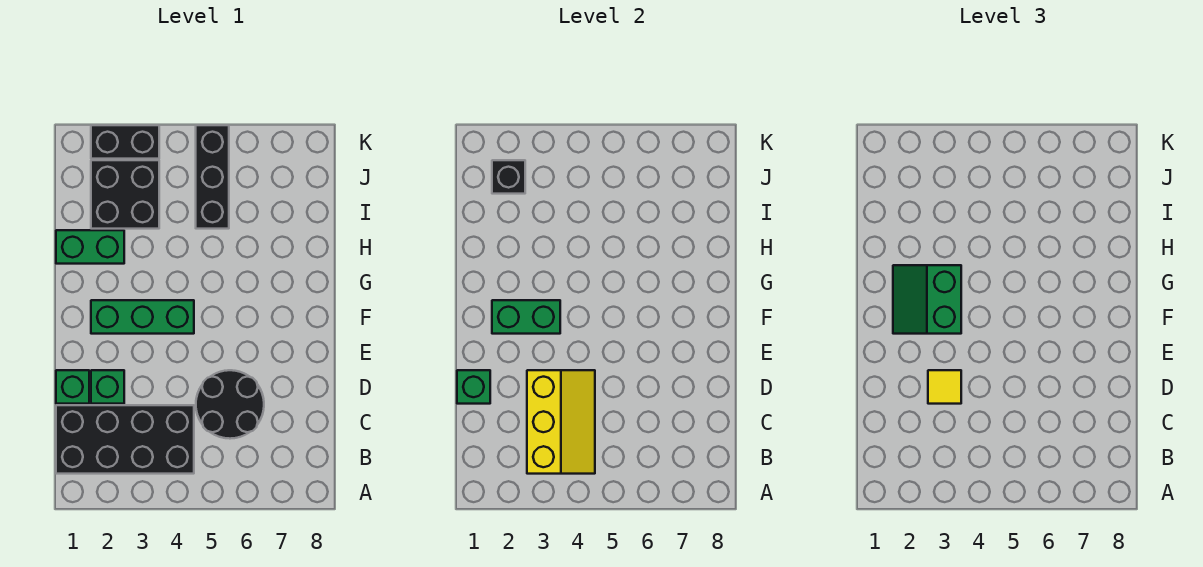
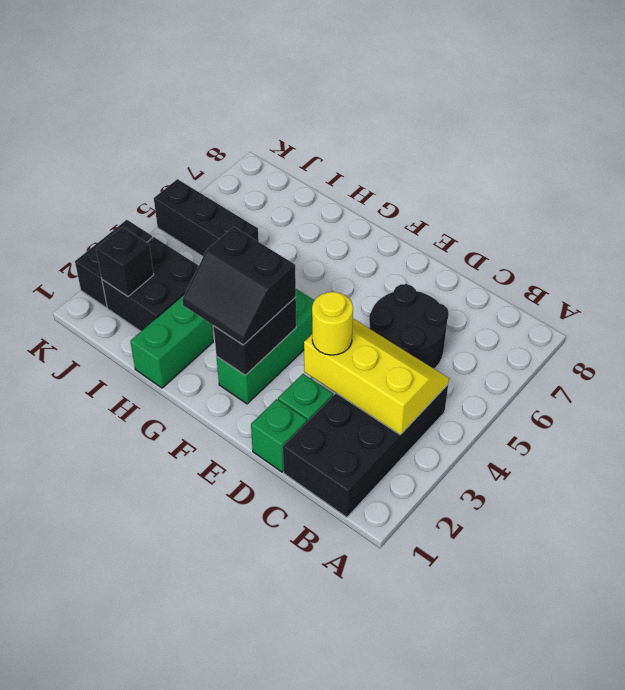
green brick D1 level 2 -> none
yellow tile D3 level 3 -> yellow round brick D3 level 3
green brick F2:F3 level 2 -> black brick F2:F3 level 2
green slope F2:G3 level 3 top 3 -> black slope F2:G3 level 3 top 3

